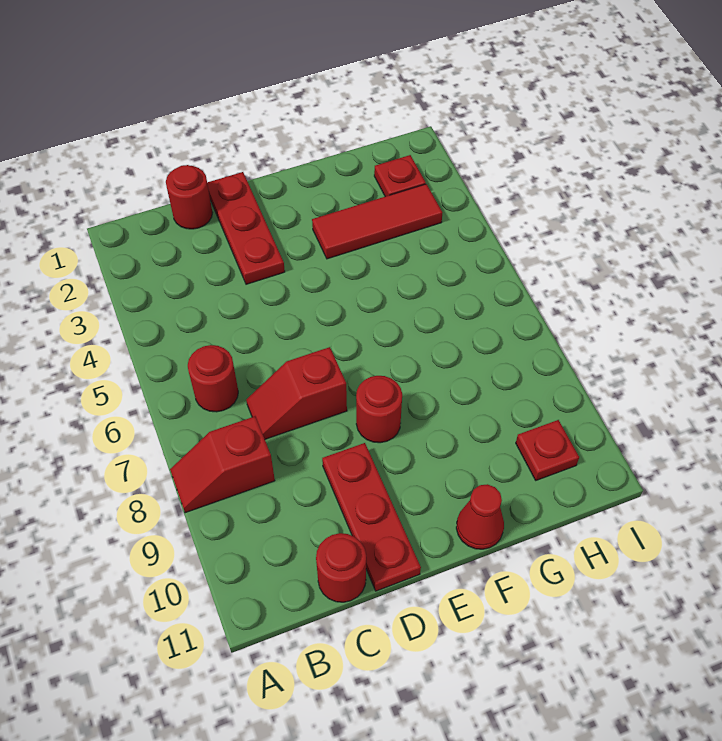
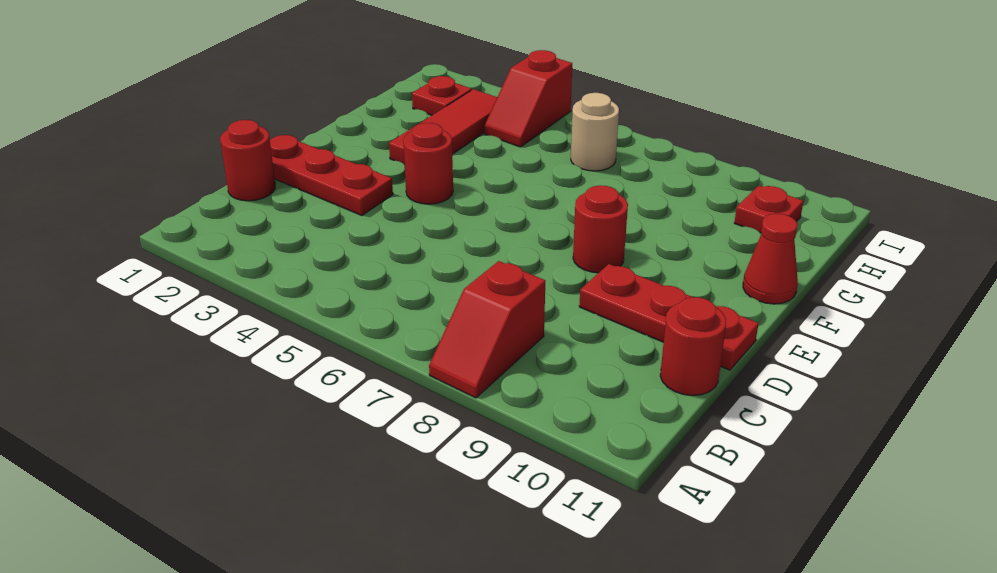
red round brick B6 level 1 -> red round brick E4 level 1
red slope C7:D7 level 1 top D -> red slope H4:I4 level 1 top I
none -> tan round brick H6 level 1

